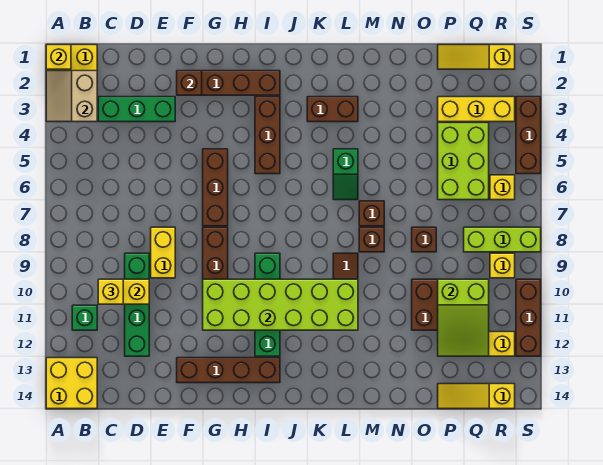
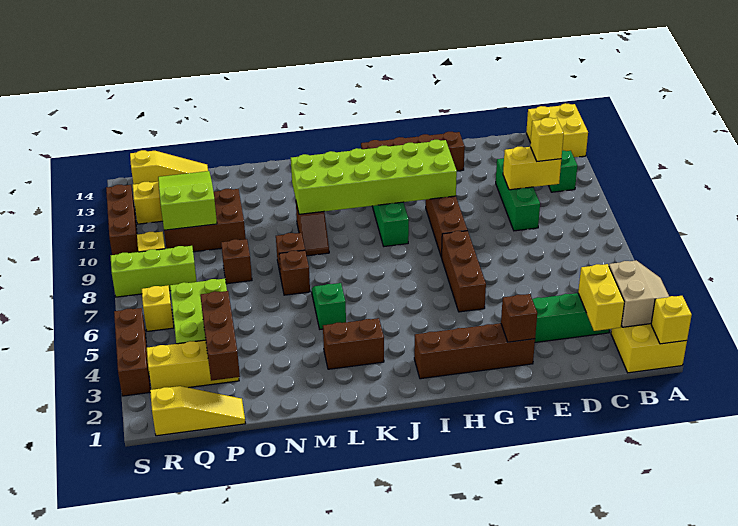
green brick D9:D12 level 1 -> green brick D9:D11 level 1
yellow brick E8:E9 level 1 -> yellow brick C2:C3 level 2
brown brick I3:I5 level 1 -> brown brick P2:P4 level 2

